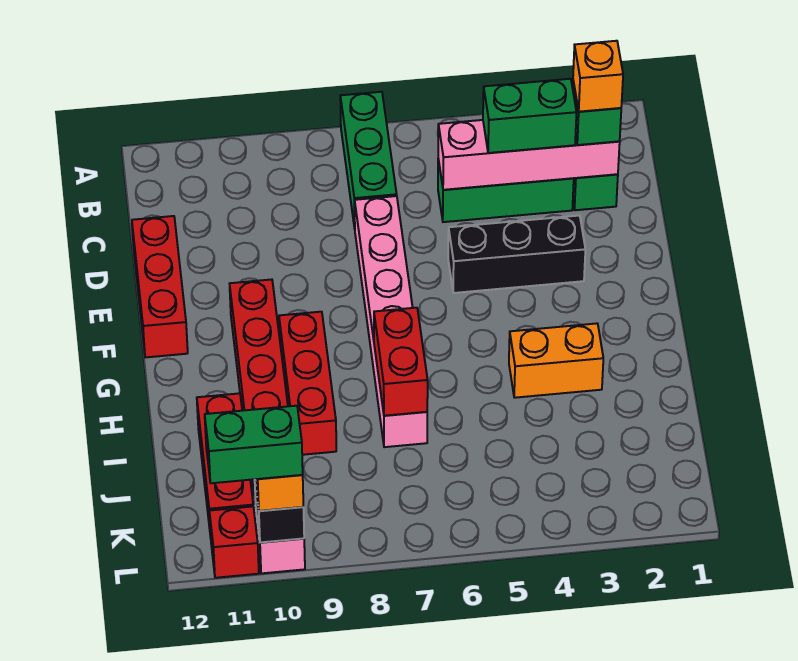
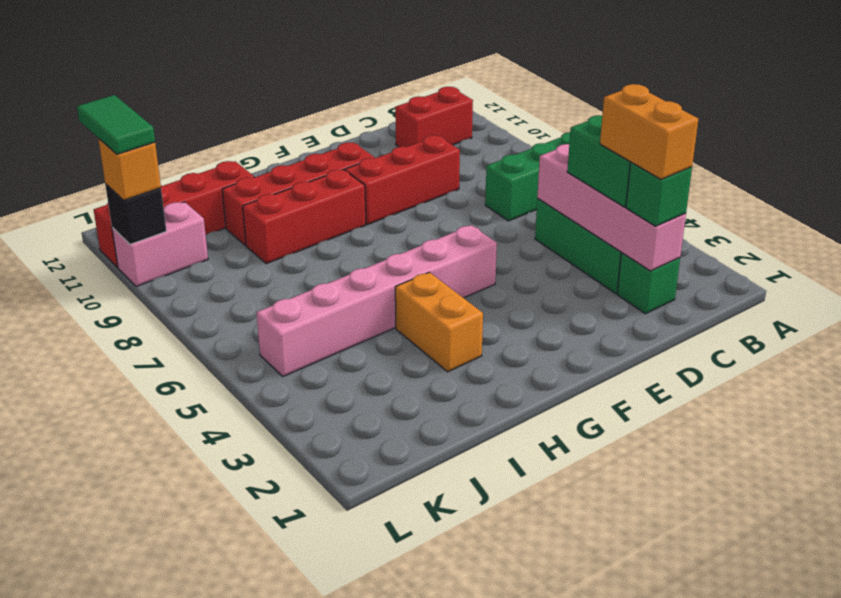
orange brick C2 level 4 -> orange brick C2:C3 level 4
pink brick D7:I7 level 1 -> pink brick F5:K5 level 1
red brick D12:F12 level 1 -> red brick D9:F9 level 1
black brick E3:E5 level 1 -> none
red brick H7:I7 level 2 -> red brick B11:C11 level 1
green brick L10:L11 level 4 -> green tile L10:L11 level 4

